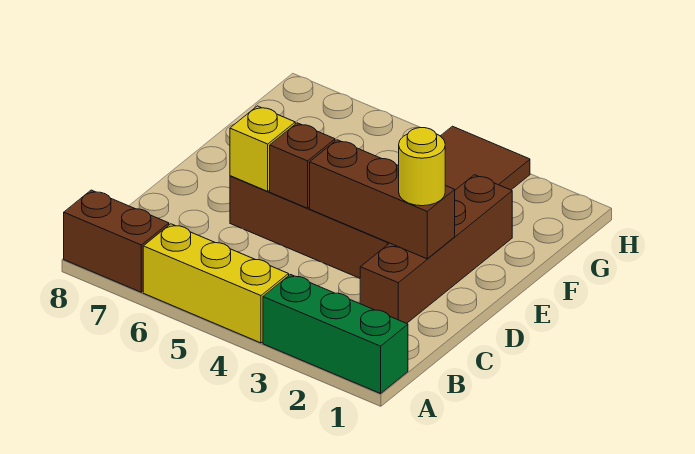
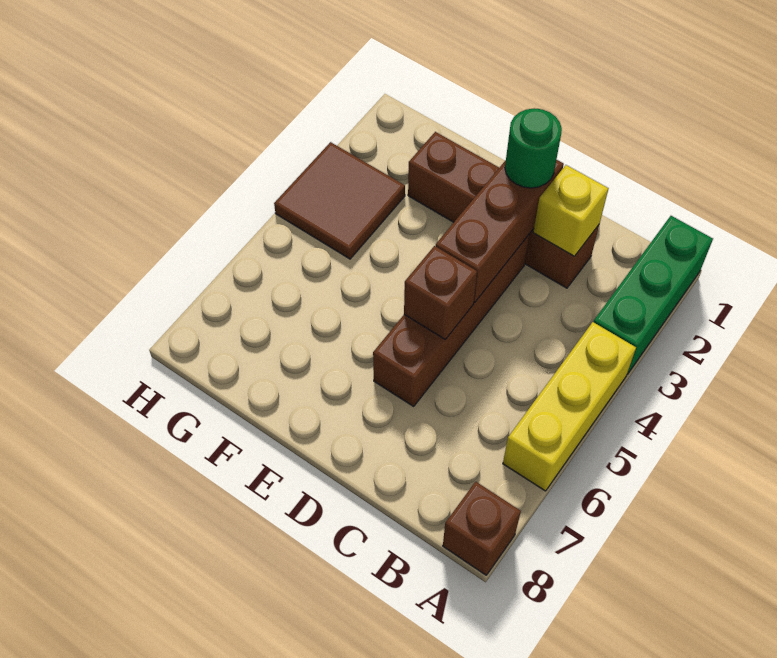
brown brick A7:A8 level 1 -> brown brick A8 level 1
yellow round brick D2 level 3 -> green round brick D2 level 3
yellow brick D6 level 2 -> yellow brick C2 level 2

